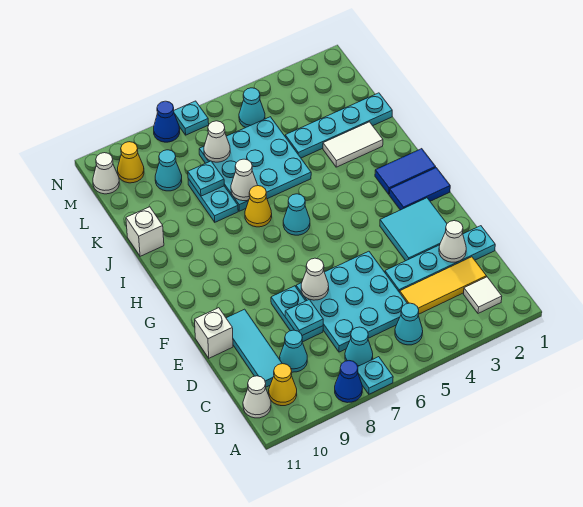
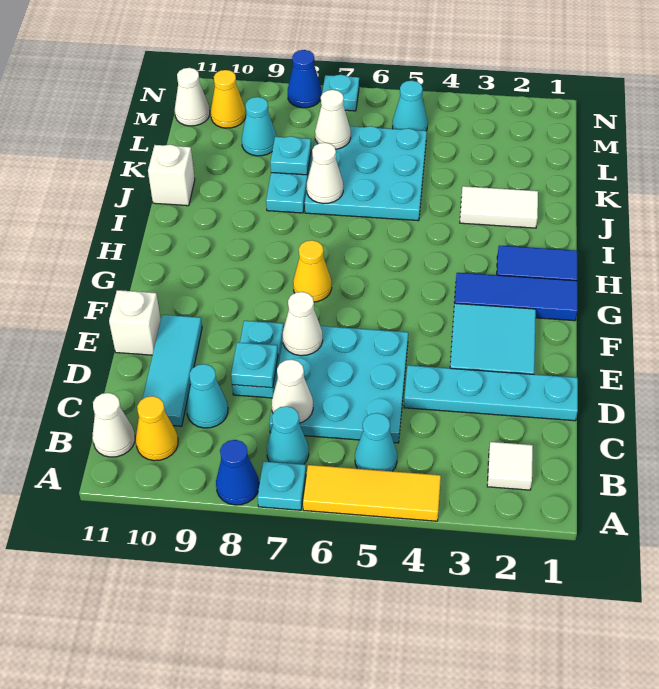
yellow tile C2:C4 level 1 -> yellow tile A4:A6 level 1
white cone D2 level 2 -> white cone C7 level 2
blue tile G1:G2 level 1 -> blue tile G1:G3 level 1
cyan cone H6 level 1 -> none
yellow cone I7 level 1 -> yellow cone G7 level 1
cyan plate K1:K4 level 1 -> none

